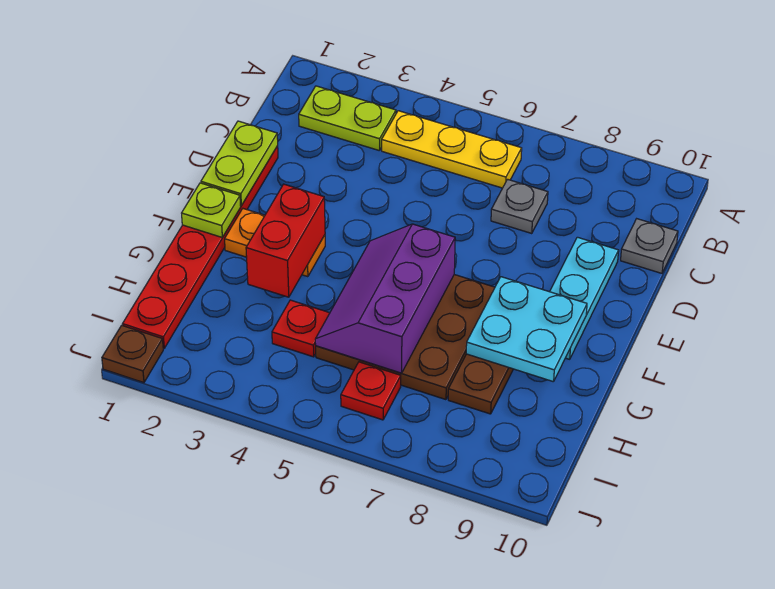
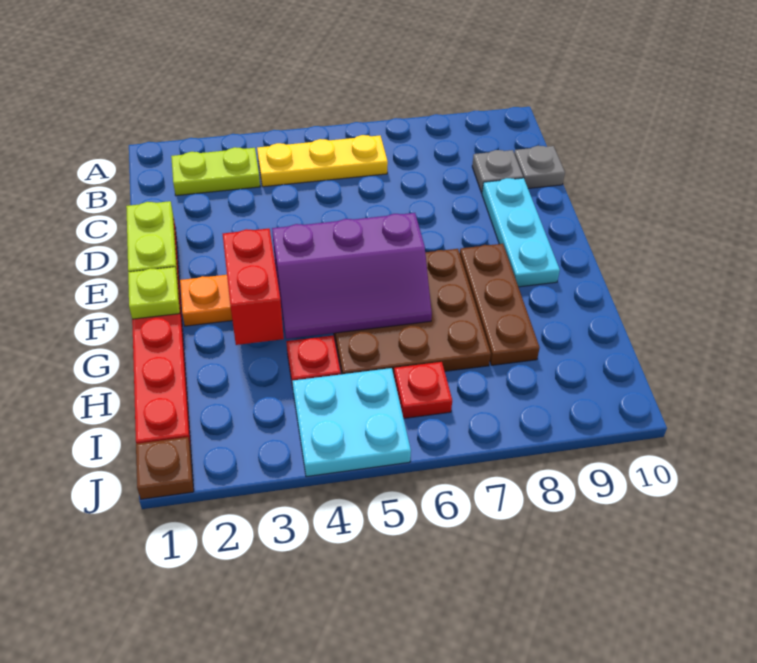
grey plate C7 level 1 -> grey plate C9 level 1
purple slope F5:H6 level 2 top 6 -> purple slope F4:G6 level 2 top F
cyan plate F8:G9 level 2 -> cyan plate I4:J5 level 1

